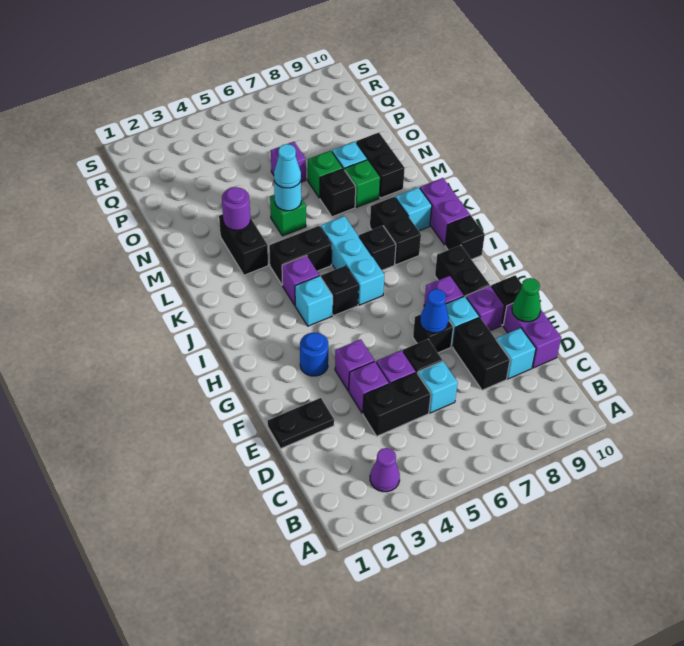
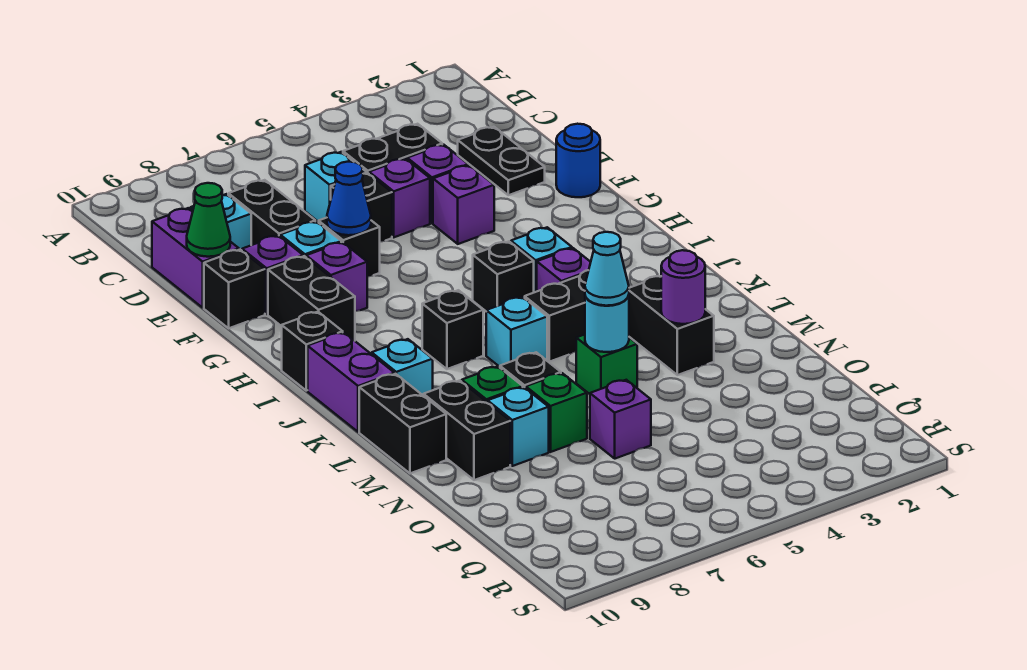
purple cone B3 level 1 -> none
black plate E1:E2 level 1 -> black plate D2:E2 level 1
blue round brick G3 level 1 -> blue round brick F1 level 1
cyan brick I6:K6 level 1 -> cyan brick K6 level 1
black brick J8:K8 level 1 -> black brick L10:M10 level 1

